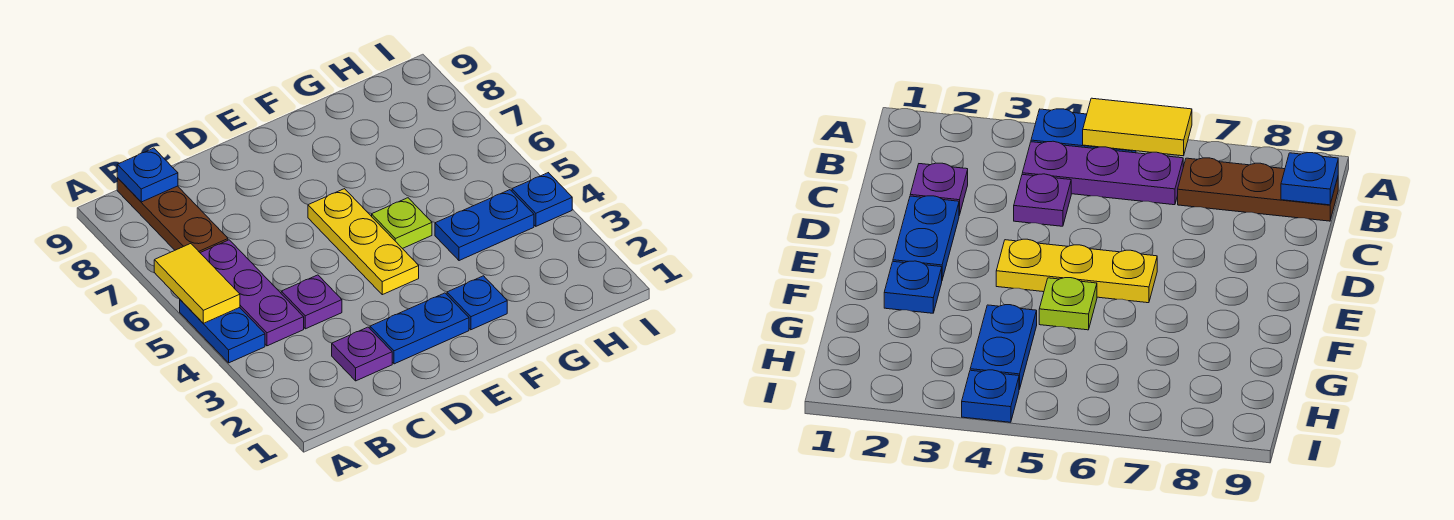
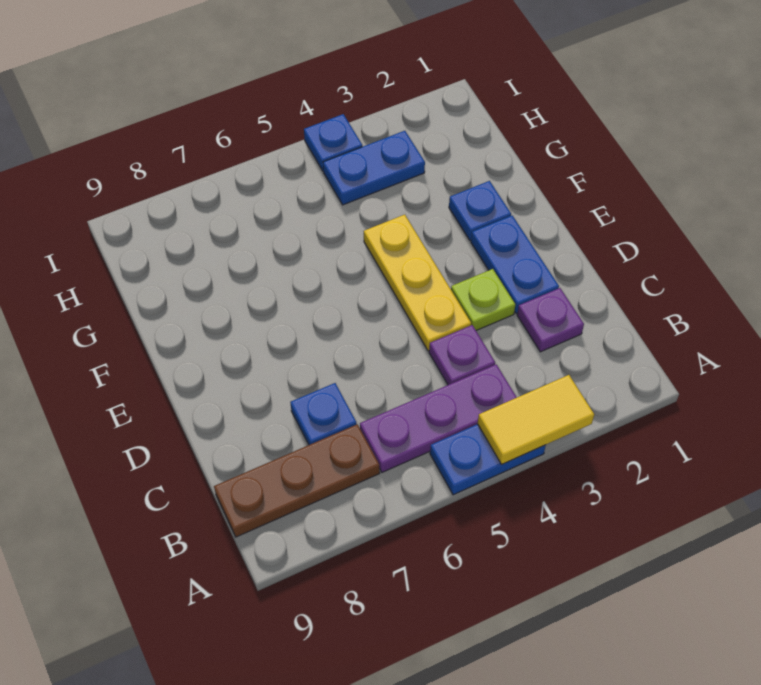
yellow tile A5:A6 level 2 -> yellow tile A3:A4 level 2
blue plate B9 level 2 -> blue plate C7 level 1
yellow plate E4:E6 level 1 -> yellow plate D4:F4 level 1
lime plate F5 level 1 -> lime plate D3 level 1
blue plate G4:H4 level 1 -> blue plate H3:H4 level 1

